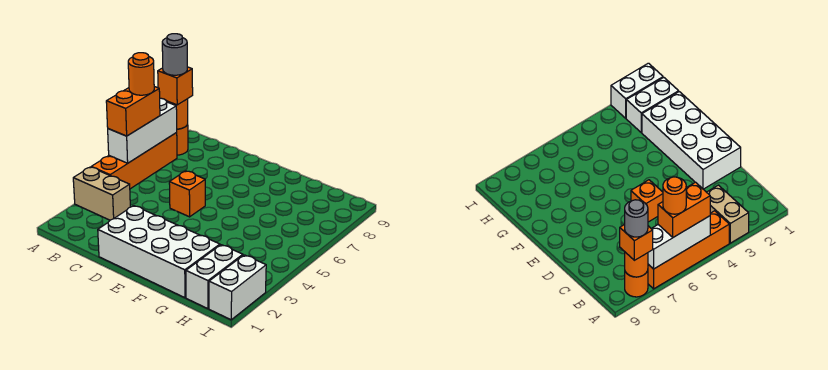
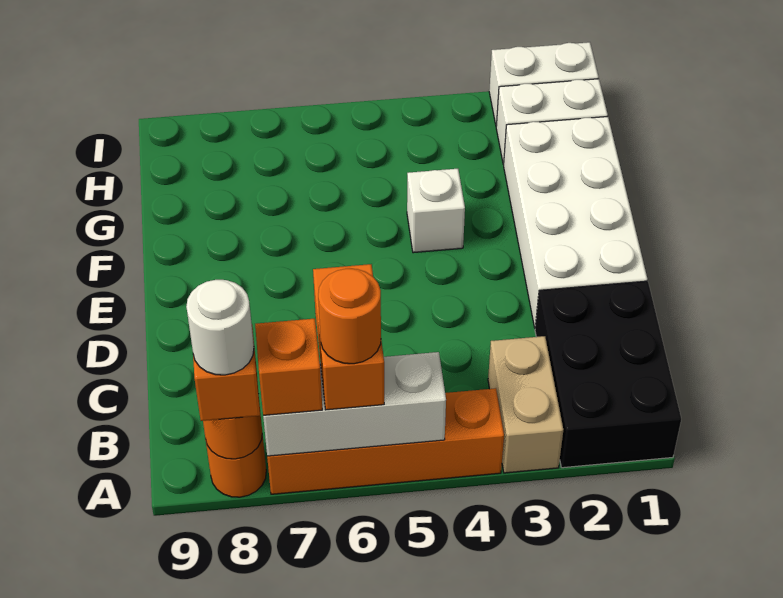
none -> black brick A1:C2 level 1
orange brick A5:A6 level 3 -> orange brick A6:B6 level 3
grey round brick A8 level 4 -> white round brick A8 level 4
orange brick D5 level 1 -> orange brick A7 level 3
none -> white brick F4 level 1

